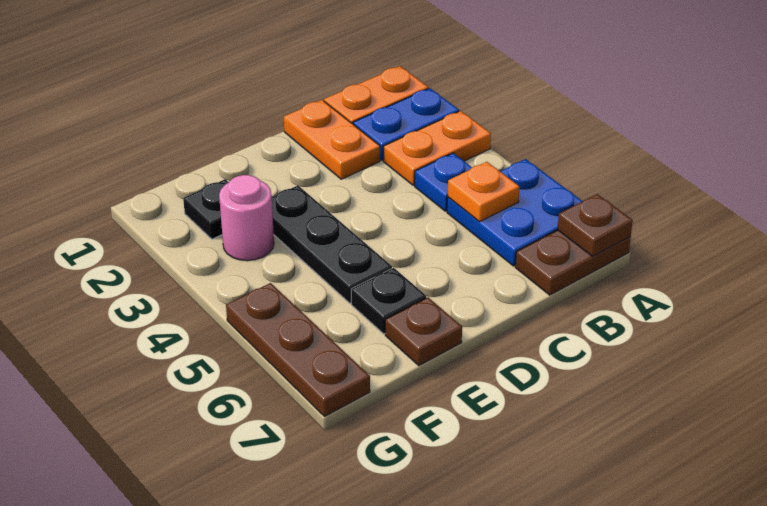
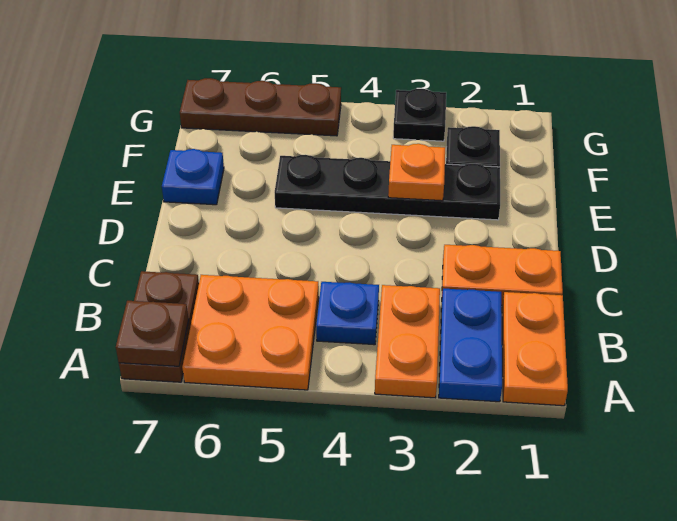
blue plate A5:B6 level 1 -> orange plate A5:B6 level 1
orange plate B5 level 2 -> orange plate E3 level 2
black plate E3:E5 level 1 -> black plate E2:E5 level 1
black plate E6 level 1 -> black plate G3 level 1
brown plate E7 level 1 -> blue plate E7 level 1
pink round brick F3 level 1 -> none

